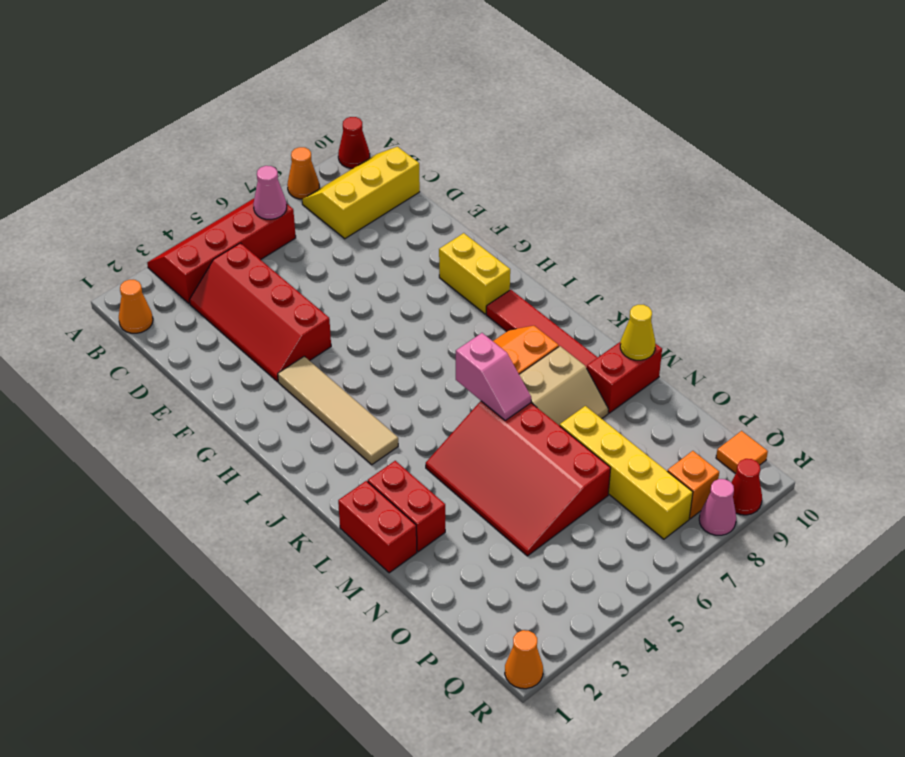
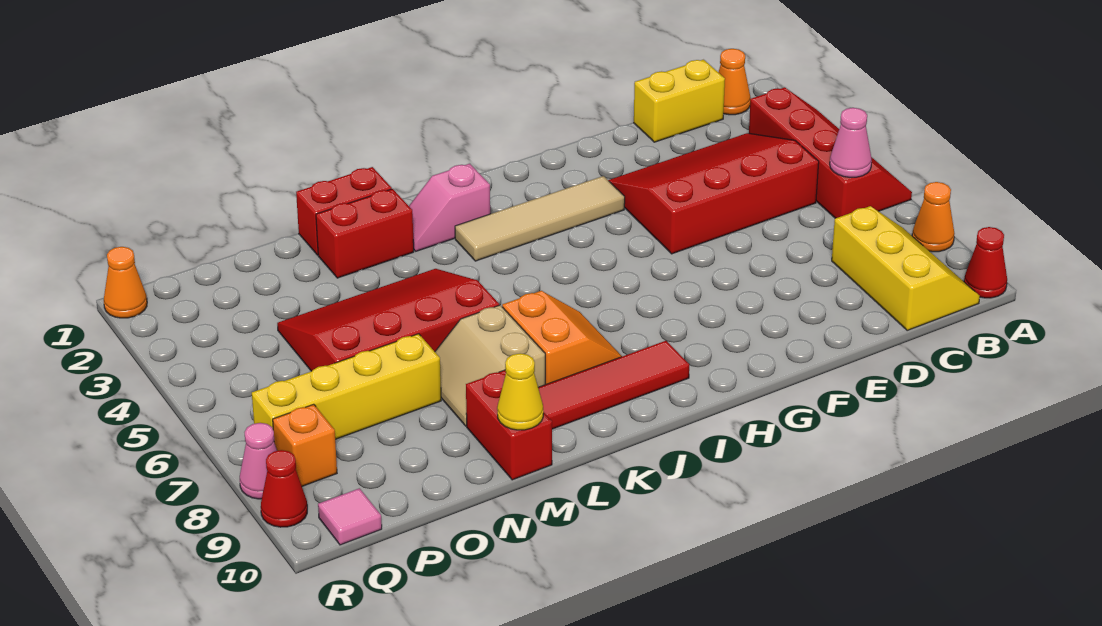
red slope C3:F4 level 1 top 4 -> red slope C3:F5 level 1 top 5
yellow brick G9:H9 level 1 -> yellow brick C1:D1 level 1
pink slope K6:L6 level 2 top K -> pink slope J2:K2 level 1 top J
orange tile Q10 level 1 -> pink tile Q10 level 1

